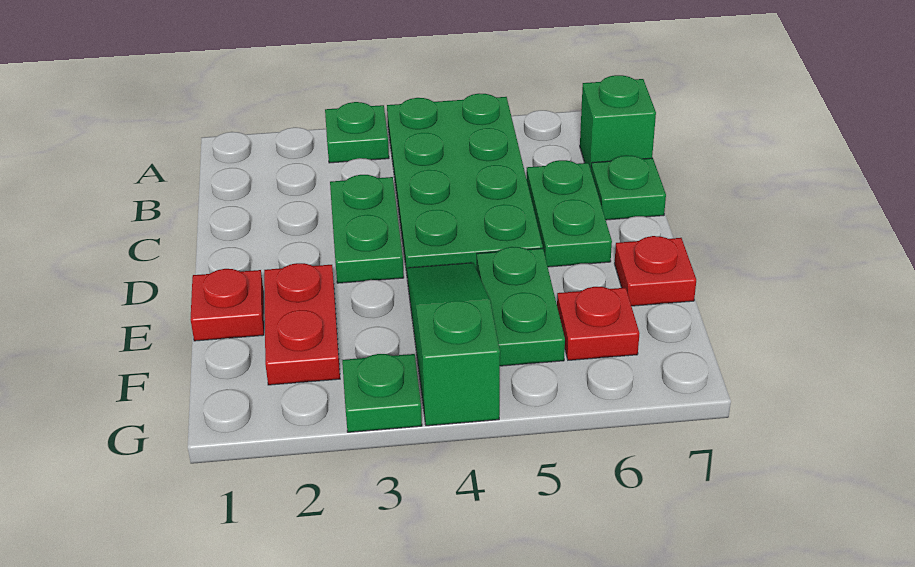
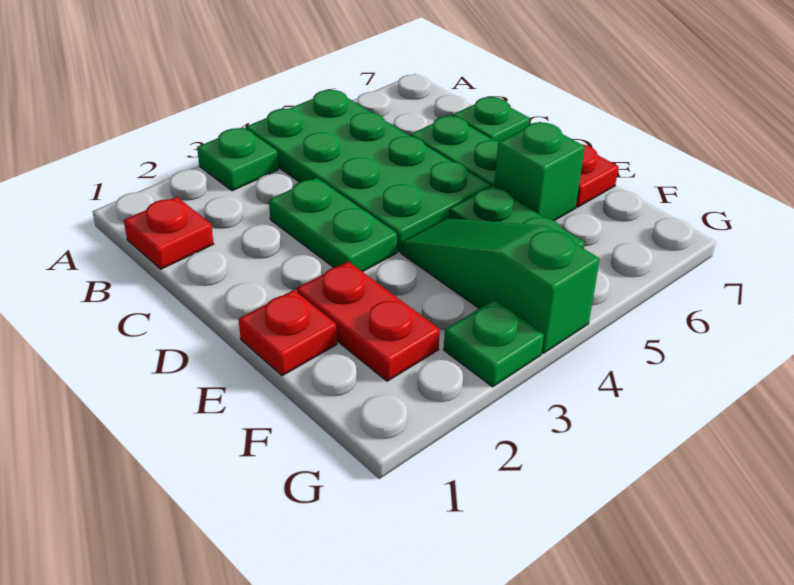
green brick B7 level 1 -> green brick E6 level 1
red plate F6 level 1 -> red plate B1 level 1

